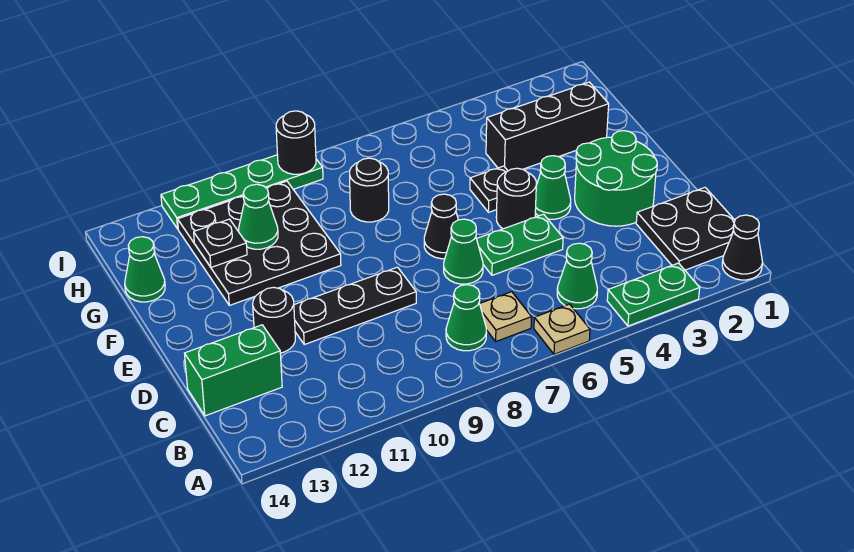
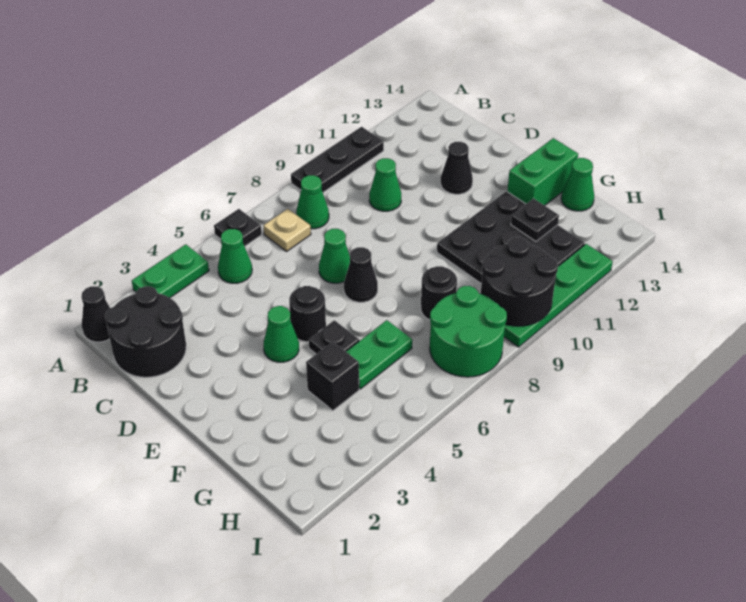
tan plate A6 level 1 -> black plate A6 level 1
black plate B1:C2 level 1 -> black round brick B1:C2 level 1
green brick C13:C14 level 1 -> green brick F13:F14 level 1
green round brick D2:E3 level 1 -> green round brick H7:I8 level 1
green plate D5:D6 level 1 -> green plate G5:G6 level 1
black plate D9:D11 level 1 -> black plate A9:A11 level 1
black round brick D12 level 1 -> black cone D12 level 1
black brick G2:G4 level 1 -> black brick G4 level 1
green cone G11 level 2 -> green cone C10 level 1
black round brick I9 level 2 -> black round brick H9:I10 level 2

